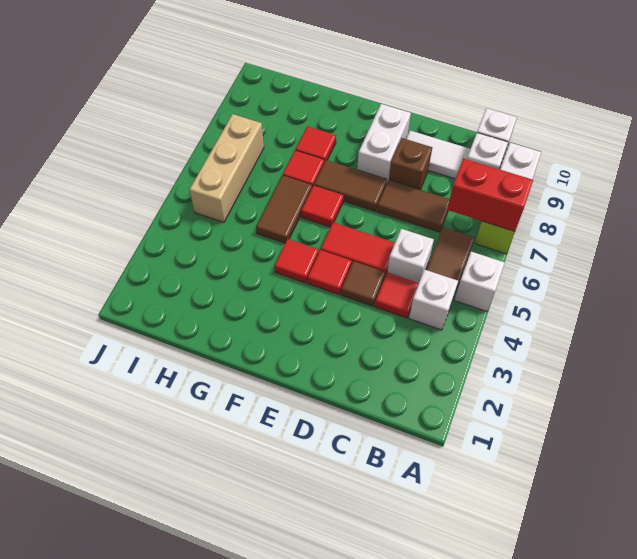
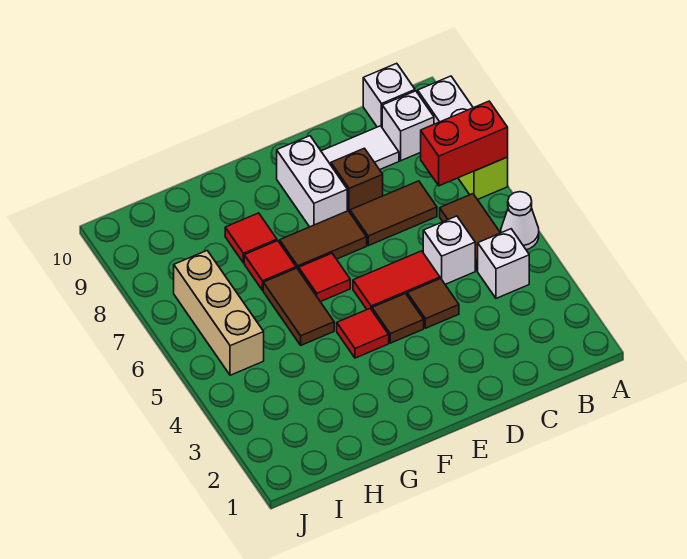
white brick A5 level 1 -> white cone A5 level 1
red tile C4 level 1 -> none
red tile E4 level 1 -> brown tile E4 level 1

